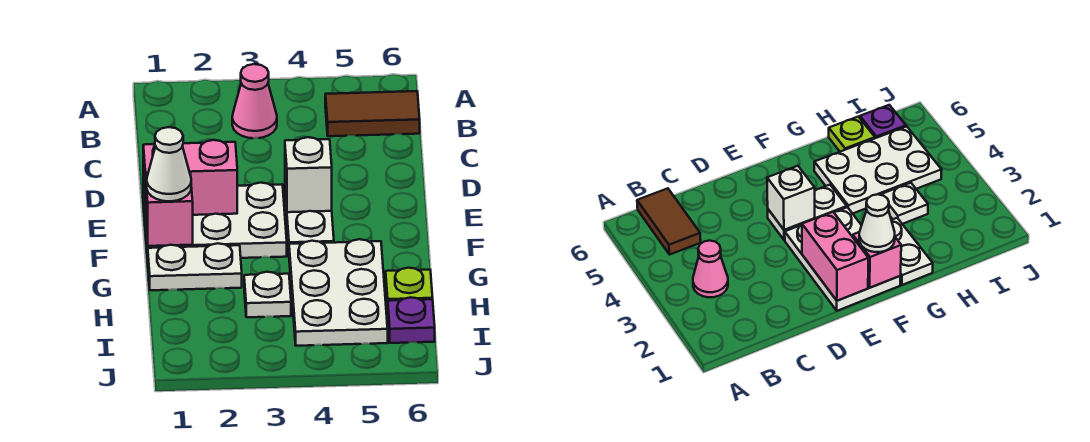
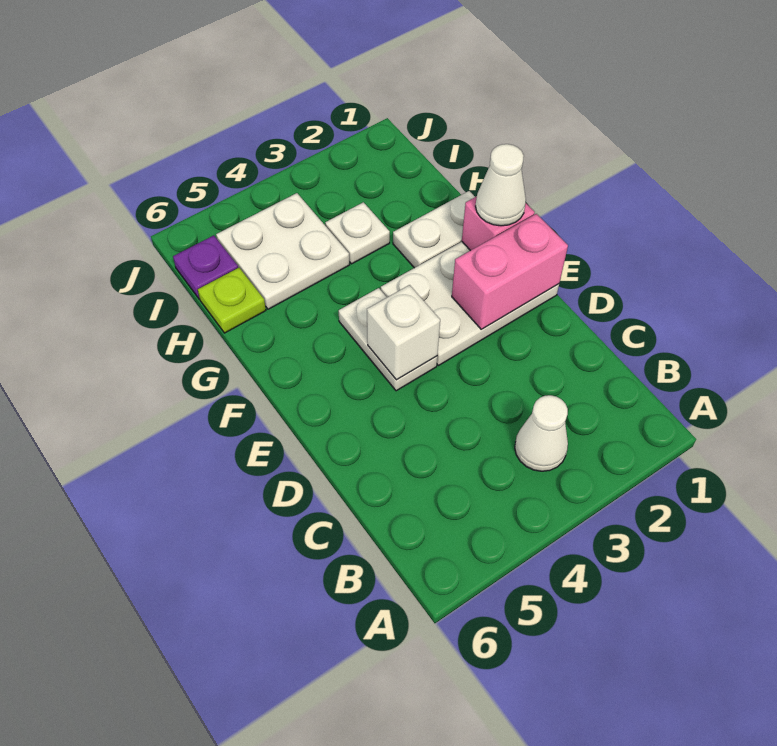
pink cone B3 level 1 -> white cone B3 level 1
brown tile B5:B6 level 1 -> none
white plate G4:I5 level 1 -> white plate H4:I5 level 1

